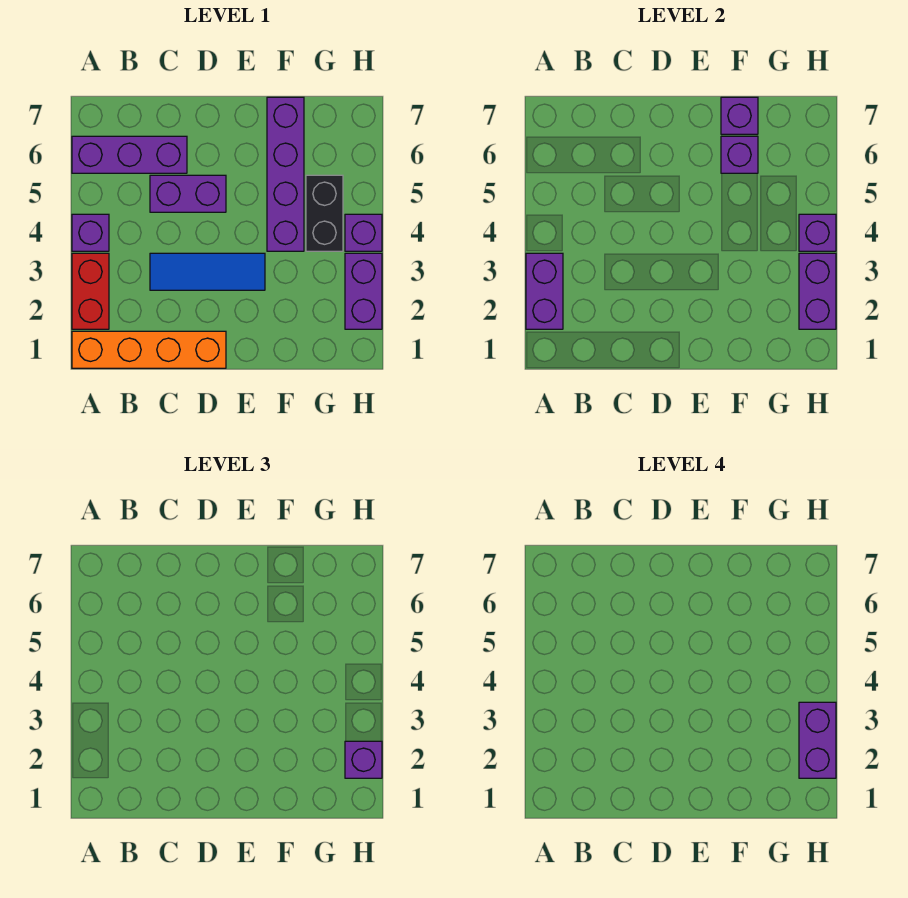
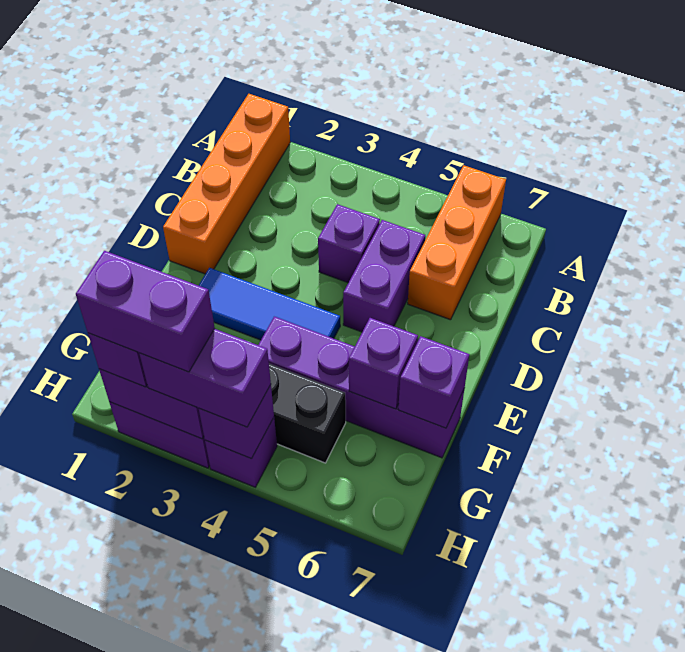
red brick A2:A3 level 1 -> none
purple brick A2:A3 level 2 -> purple brick H3:H4 level 3
purple brick A4 level 1 -> purple brick C4 level 1
purple brick A6:C6 level 1 -> orange brick A6:C6 level 1
blue tile C3:E3 level 1 -> blue tile E2:E4 level 1

